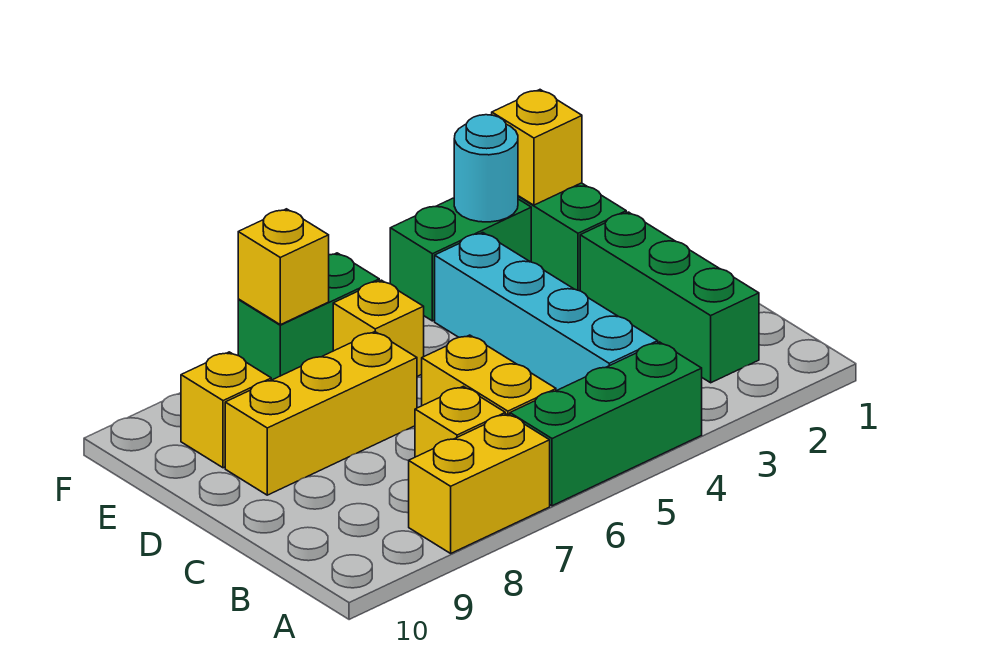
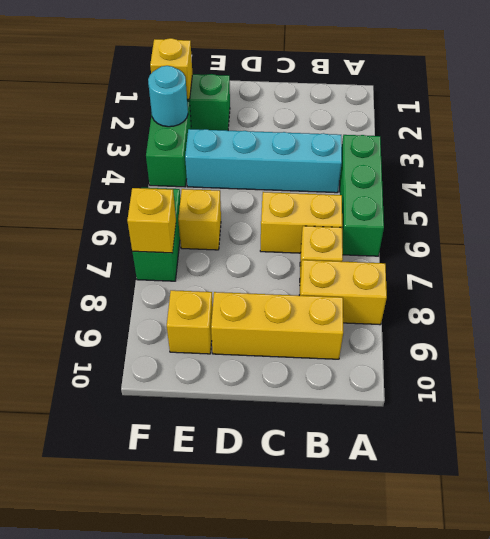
yellow brick A7:A8 level 1 -> yellow brick A8:B8 level 1
green brick B2:D2 level 1 -> none
yellow brick D7:D9 level 1 -> yellow brick B9:D9 level 1

